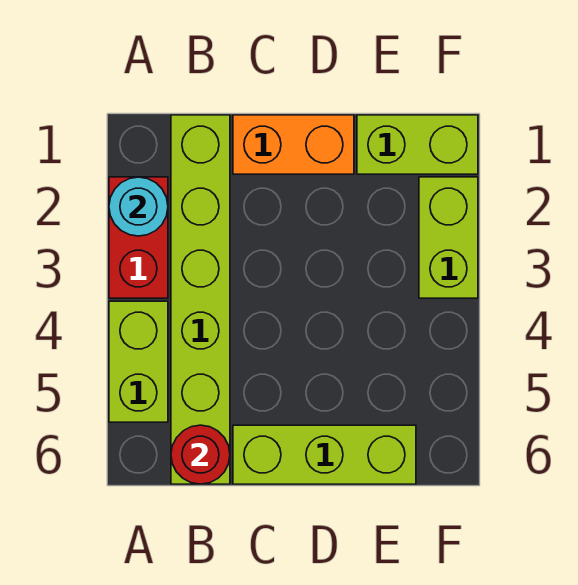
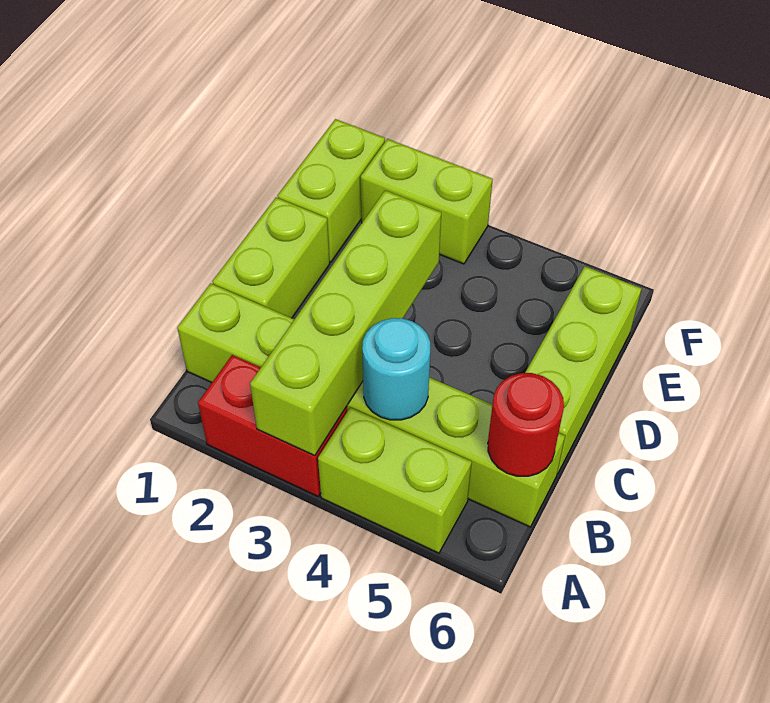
cyan round brick A2 level 2 -> cyan round brick B4 level 2
none -> lime brick A3:D3 level 2
orange brick C1:D1 level 1 -> lime brick C1:D1 level 1

